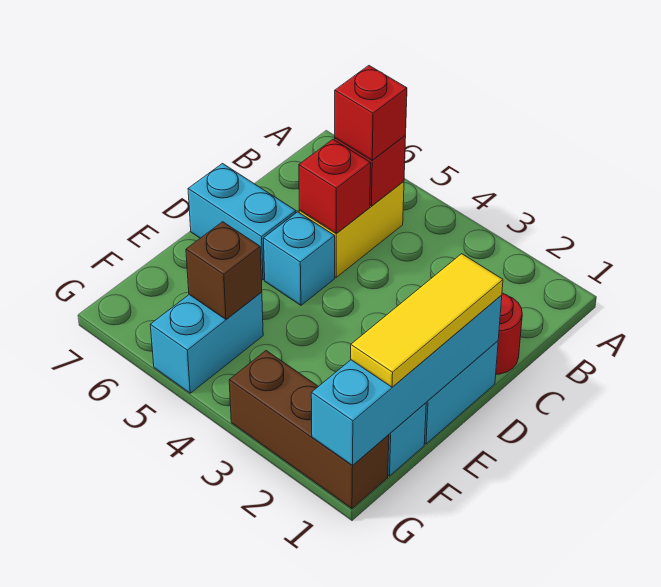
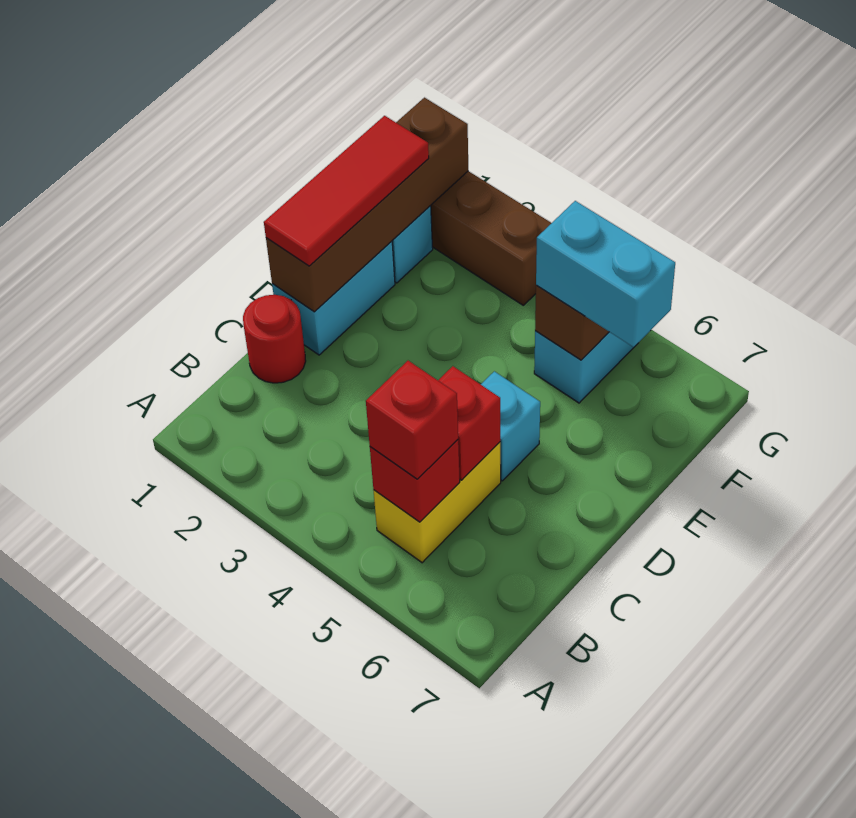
cyan brick D1:G1 level 2 -> brown brick D1:G1 level 2
yellow tile D1:F1 level 3 -> red tile D1:F1 level 3
cyan brick D6:D7 level 1 -> cyan brick F5:F6 level 3

